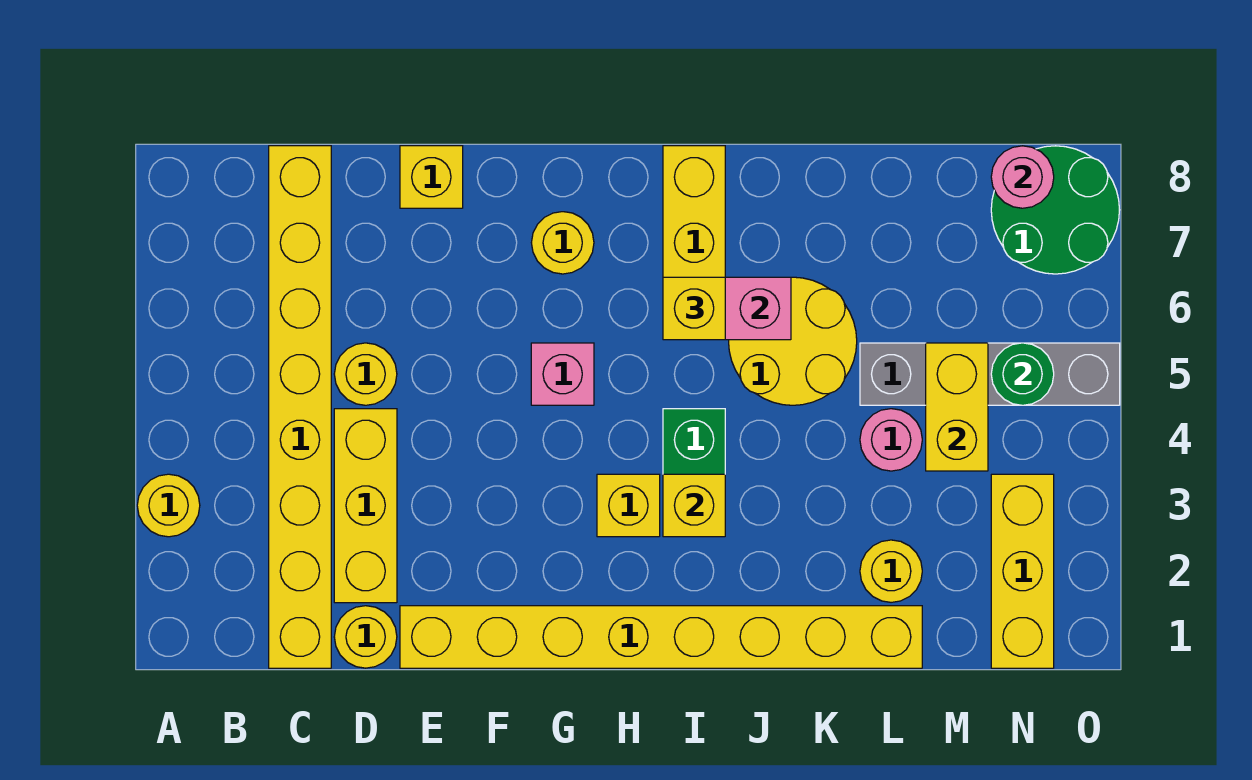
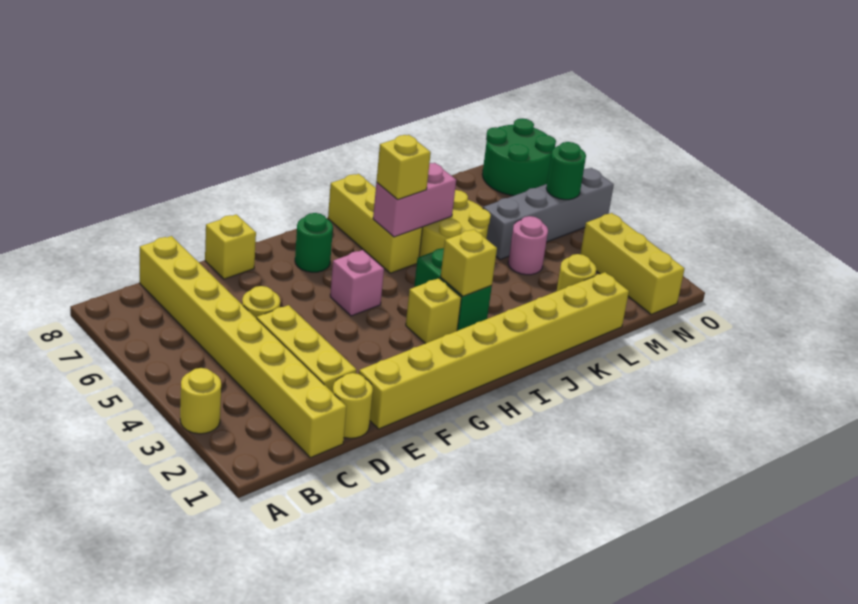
yellow round brick G7 level 1 -> green round brick G7 level 1
yellow brick M4:M5 level 2 -> none
pink round brick N8 level 2 -> none

